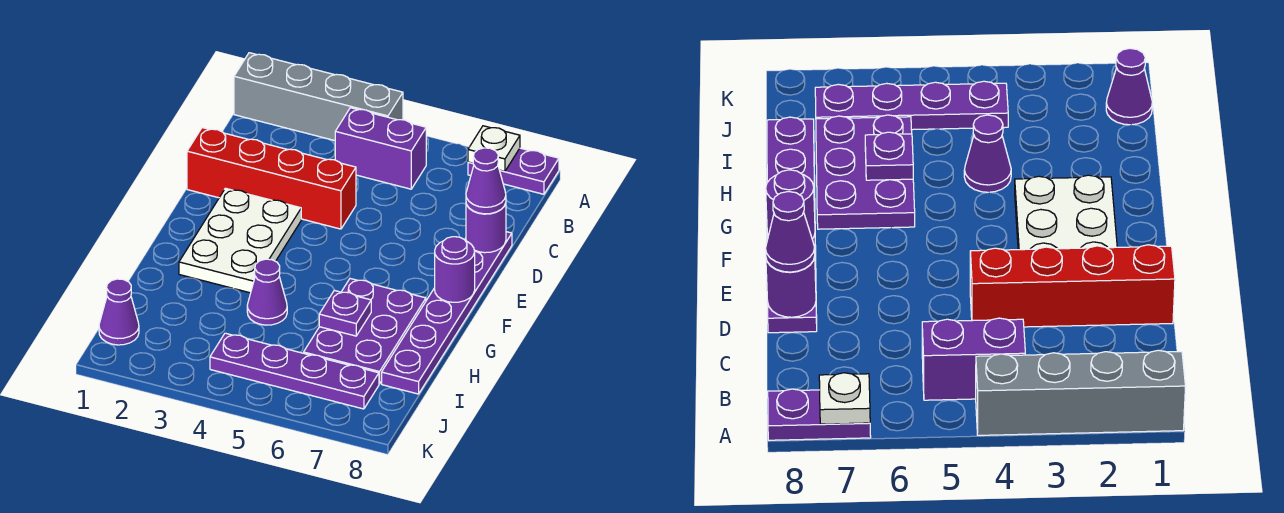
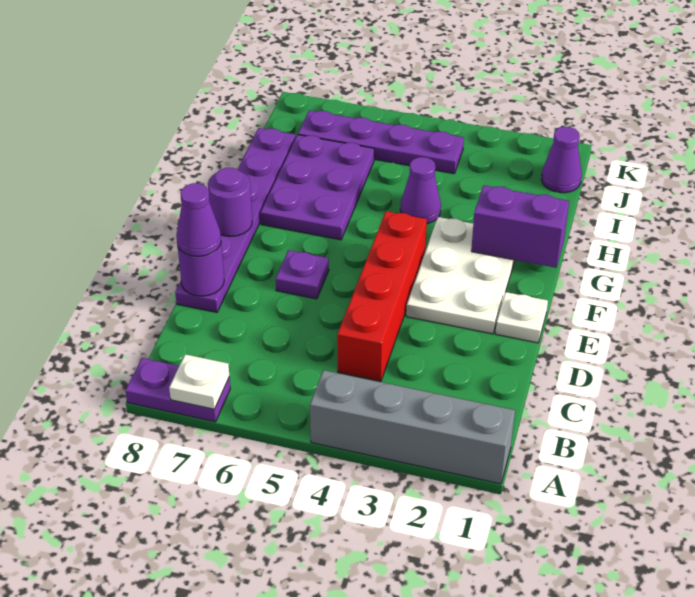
purple brick B4:B5 level 1 -> purple brick G1:G2 level 2
red brick D1:D4 level 1 -> red brick C4:F4 level 1
none -> white plate E1 level 1
purple plate H6 level 2 -> purple plate E6 level 1

